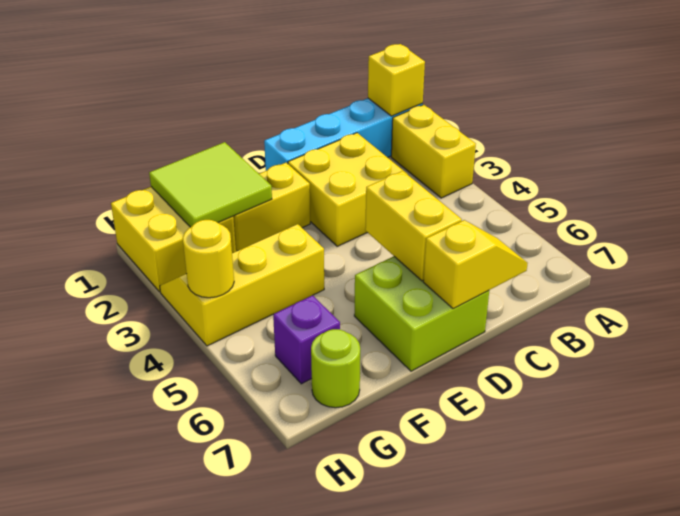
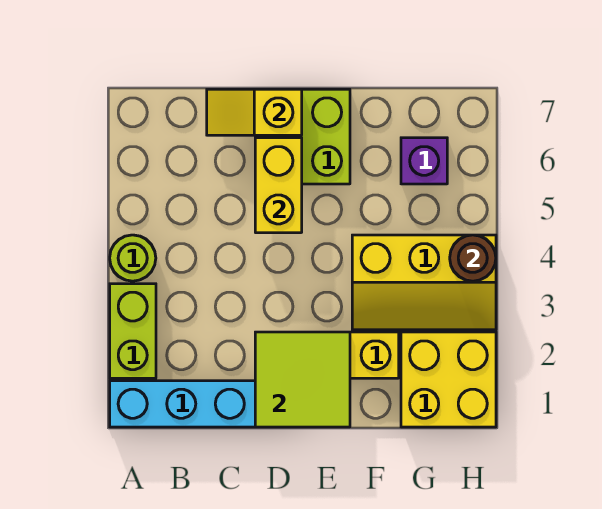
yellow brick A1 level 2 -> none
yellow brick A2:A3 level 1 -> lime brick A2:A3 level 1
yellow brick C2:D3 level 1 -> none
lime tile F1:G2 level 2 -> lime tile D1:E2 level 2
lime round brick G7 level 1 -> lime round brick A4 level 1
yellow round brick H4 level 2 -> brown round brick H4 level 2

